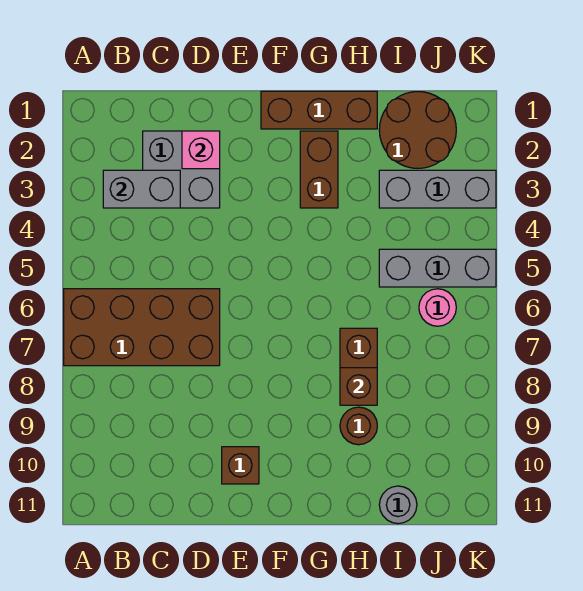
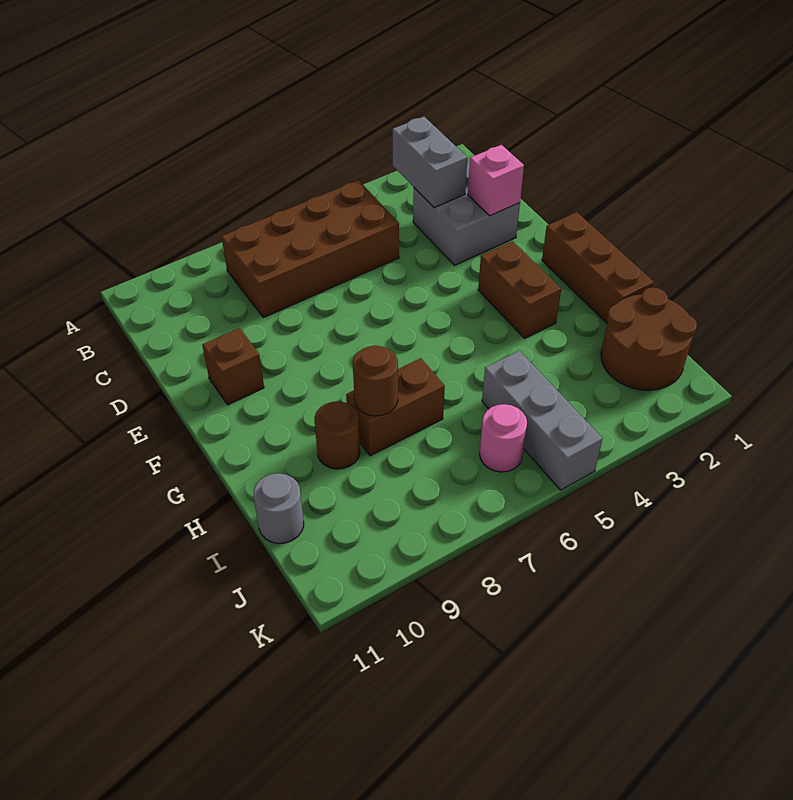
brown brick A6:D7 level 1 -> brown brick B5:C8 level 1
brown brick G2:G3 level 1 -> brown brick F3:G3 level 1
brown brick H8 level 2 -> brown round brick H8 level 2
grey brick I3:K3 level 1 -> none

